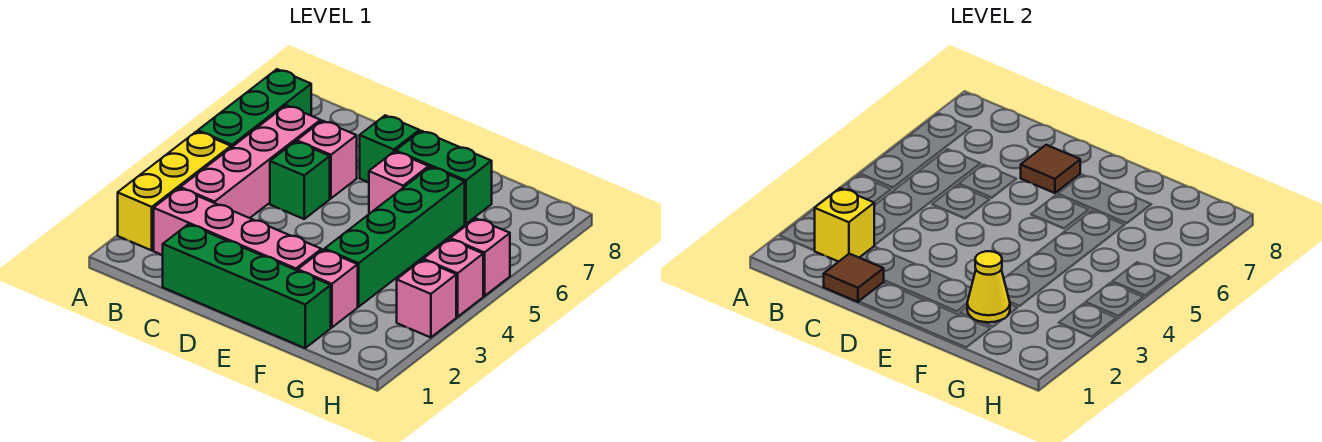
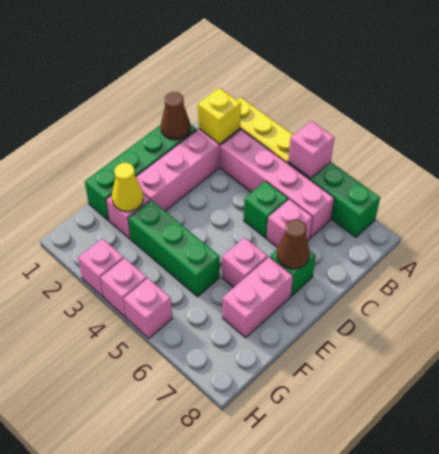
none -> pink brick A5 level 2
brown tile C1 level 2 -> brown cone C1 level 2
brown tile D7 level 2 -> brown cone D7 level 2
green brick E7:F7 level 1 -> pink brick E7:F7 level 1
green brick F3:F6 level 1 -> green brick F3:F5 level 1

